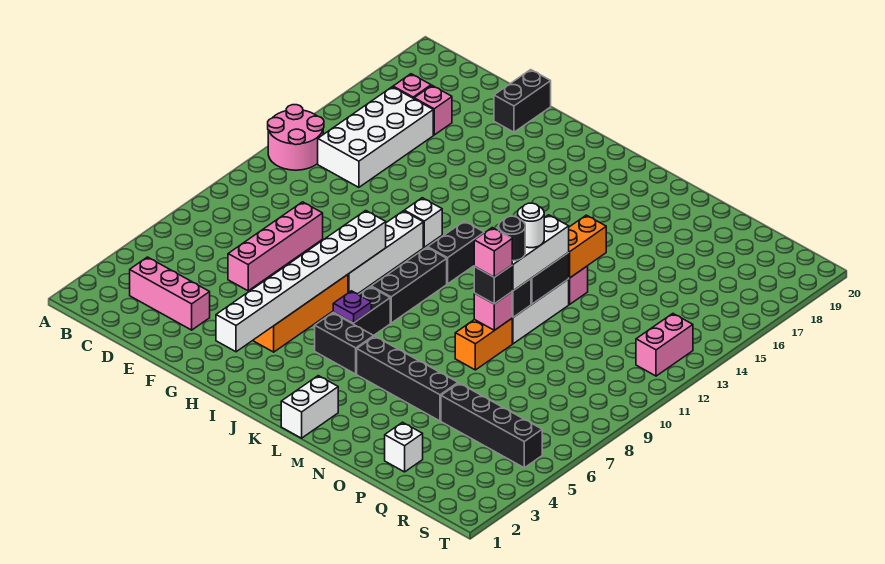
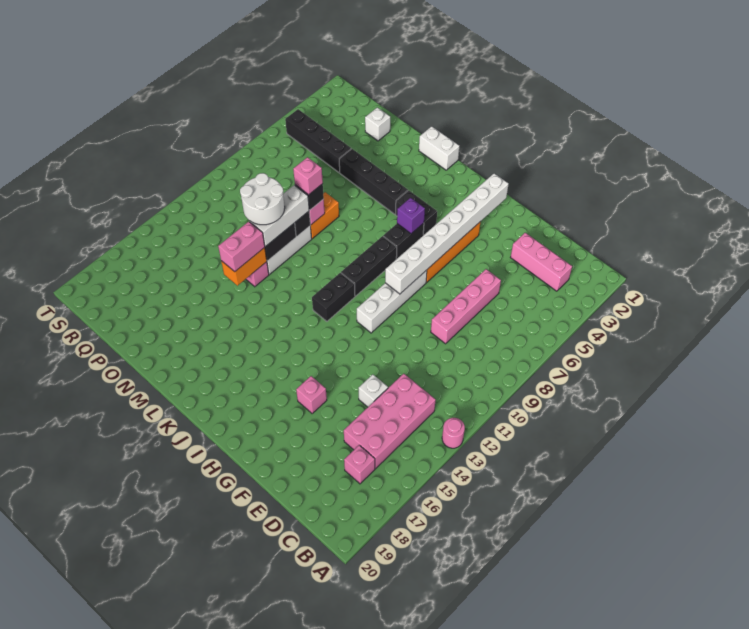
pink round brick A12:B13 level 1 -> pink round brick A13 level 1
white brick C13:D16 level 1 -> pink brick C13:D16 level 1
pink brick D17 level 1 -> pink brick G16 level 1
black brick F19:F20 level 1 -> none
white brick H12 level 1 -> white brick E14 level 1
purple plate J6 level 2 -> purple brick J6 level 2
white brick L1:L2 level 1 -> white brick L1:M1 level 1
black round brick N10 level 4 -> none
white round brick N11 level 4 -> white round brick N11:O12 level 4
pink brick S12:S13 level 1 -> pink brick N13:N14 level 3

